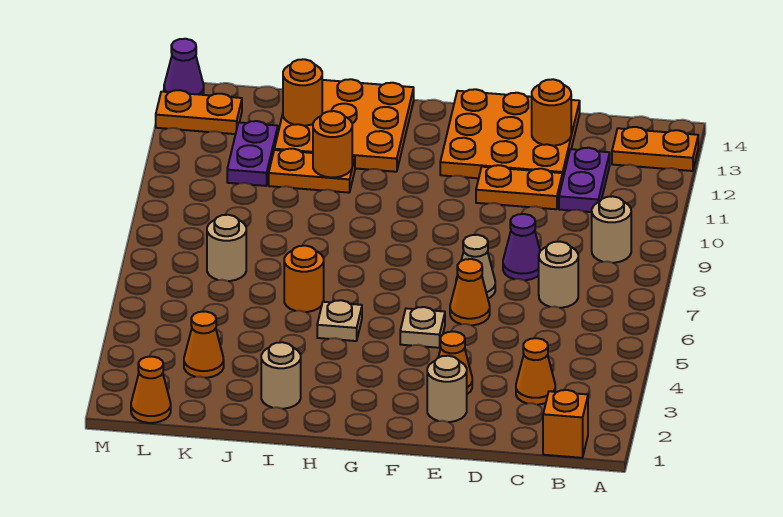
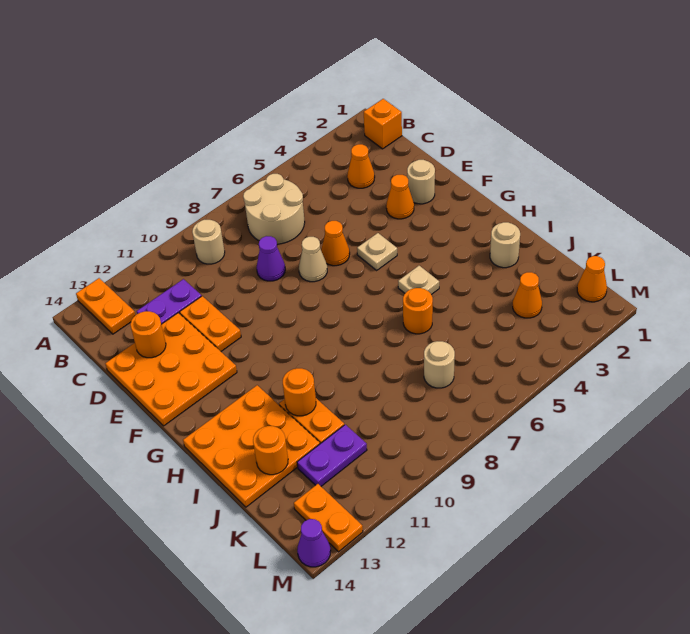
tan round brick C7 level 1 -> tan round brick B6:C7 level 1

